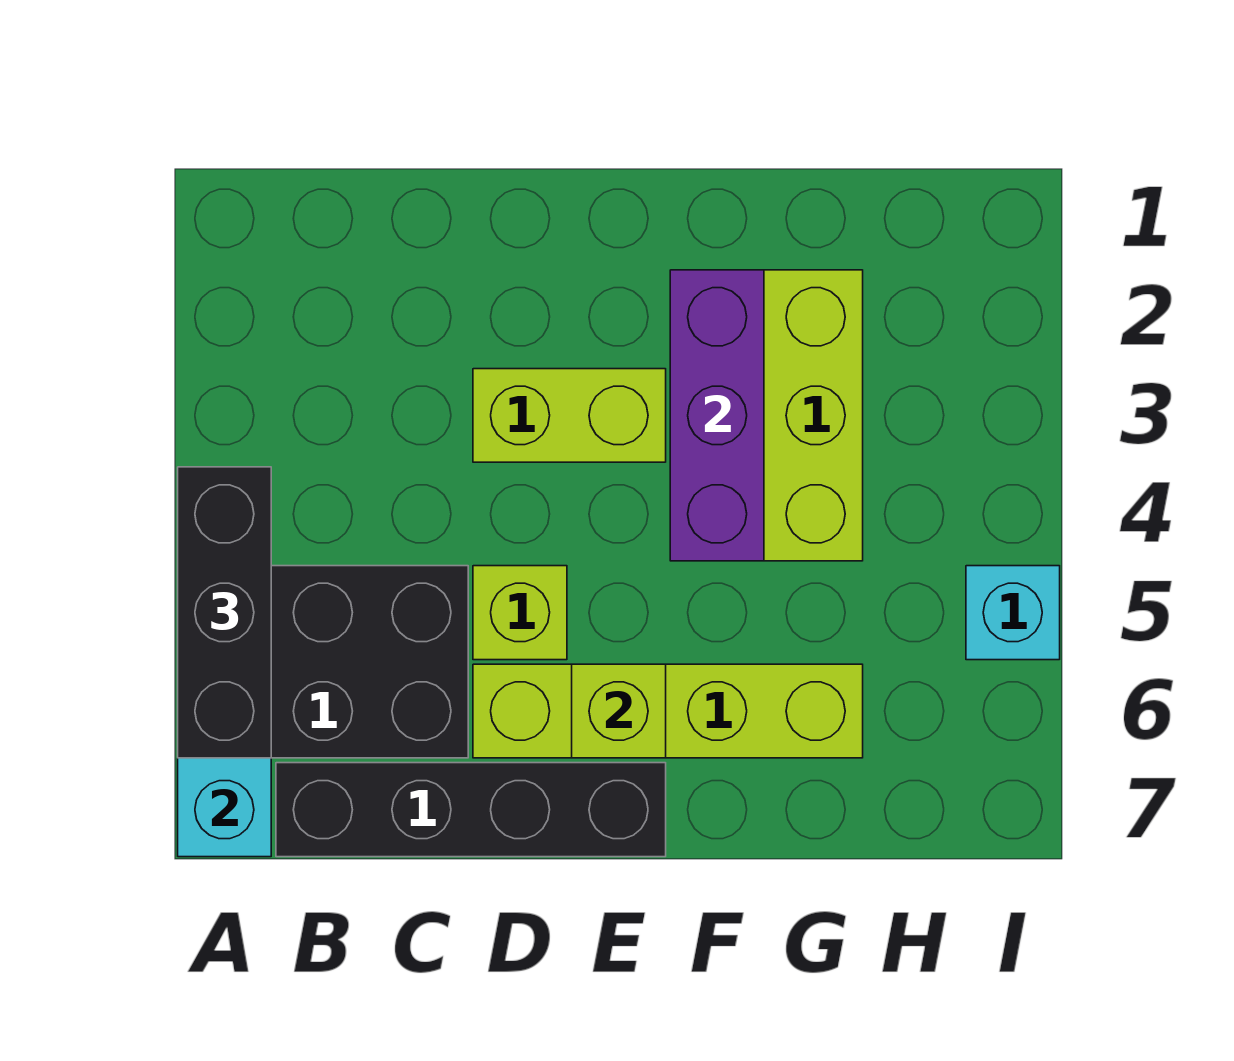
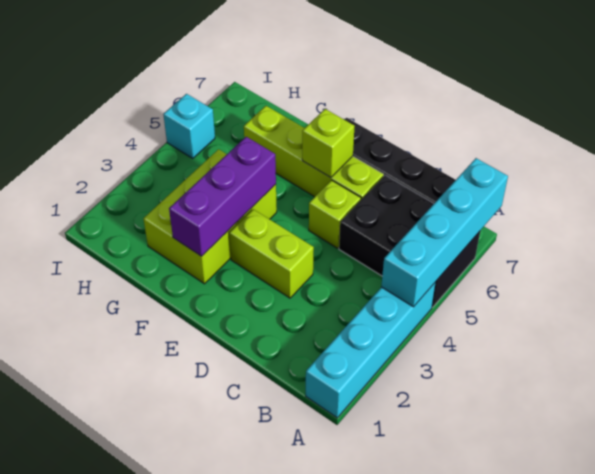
none -> cyan brick A1:A4 level 1
black brick A4:A6 level 3 -> none

